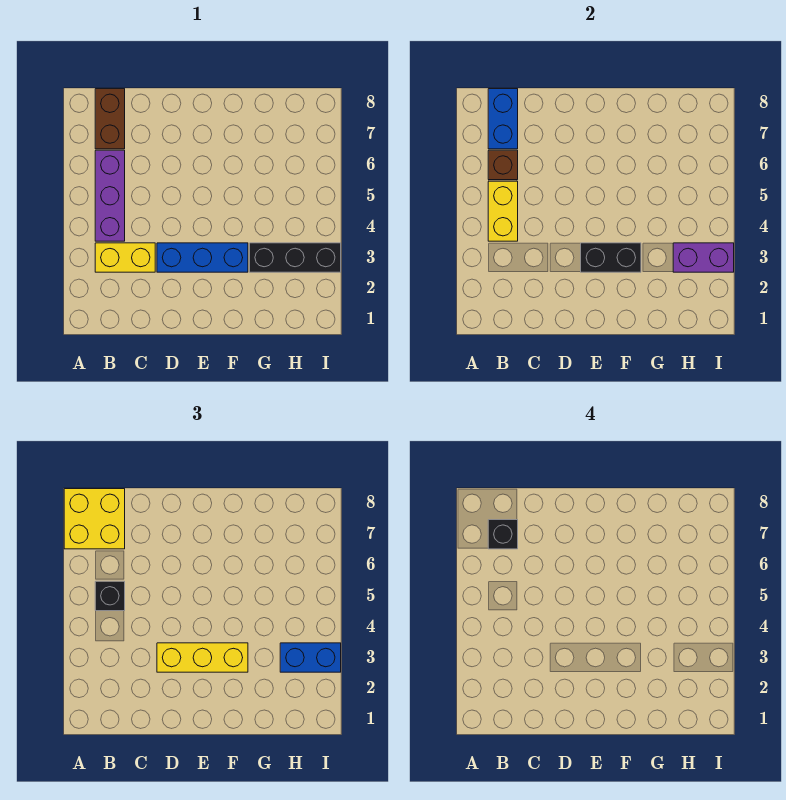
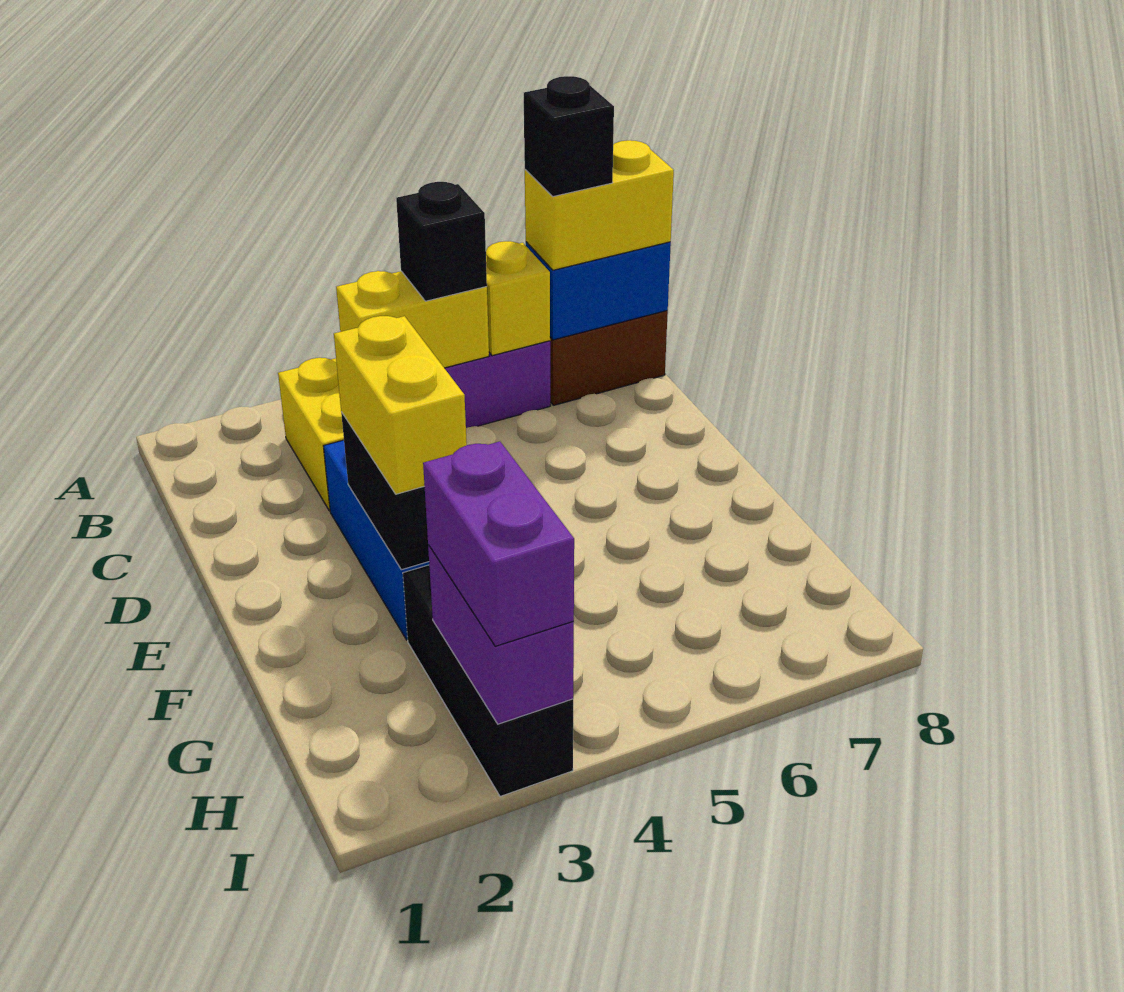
yellow brick A7:B8 level 3 -> yellow brick B7:B8 level 3
brown brick B6 level 2 -> yellow brick B6 level 2
yellow brick D3:F3 level 3 -> yellow brick E3:F3 level 3
blue brick H3:I3 level 3 -> purple brick H3:I3 level 3

